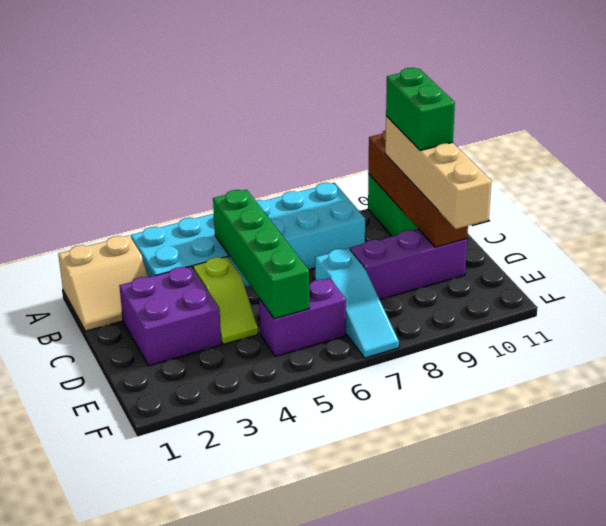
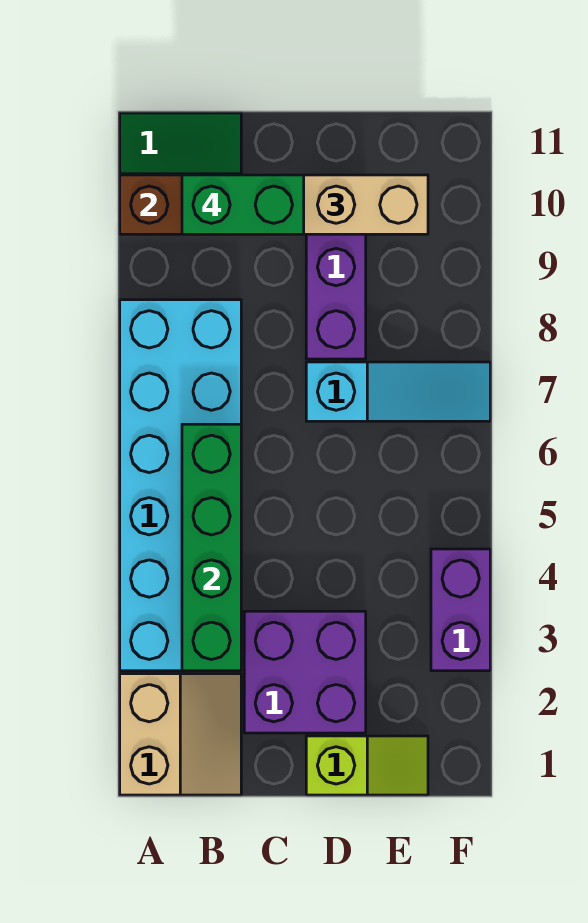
green brick B5:E5 level 2 -> green brick B3:B6 level 2
lime slope C4:D4 level 1 top C -> lime slope D1:E1 level 1 top D
purple brick E5:E6 level 1 -> purple brick F3:F4 level 1

